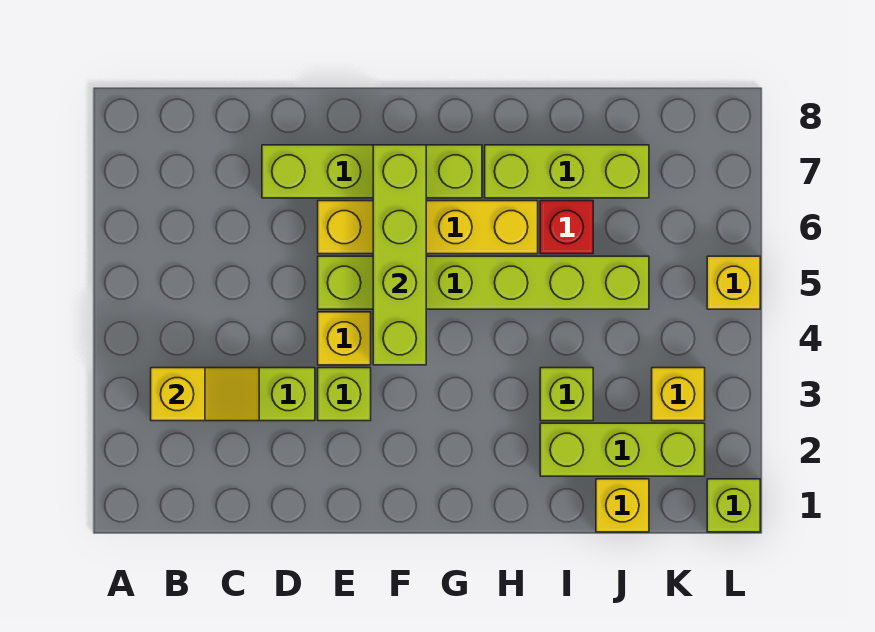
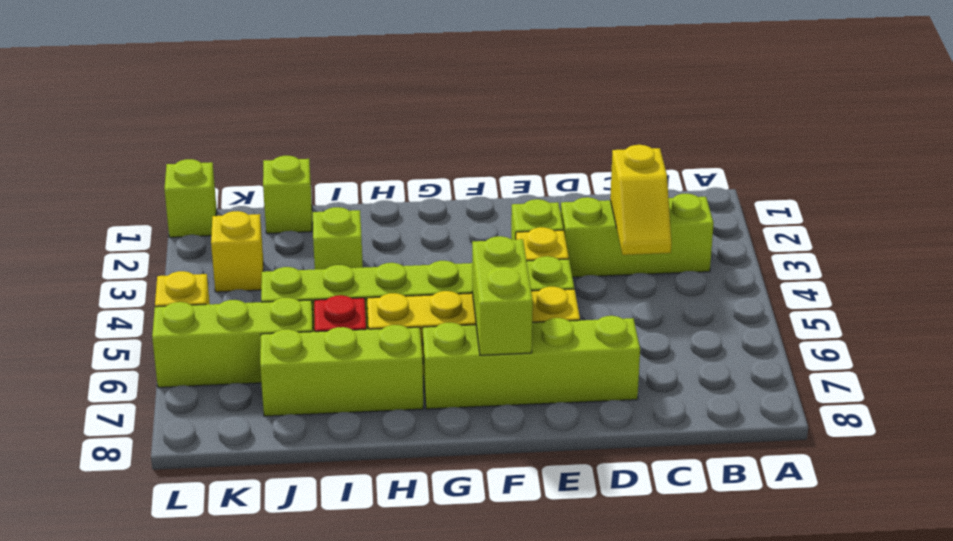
yellow slope B3:C3 level 2 top B -> yellow slope C3:C4 level 2 top 3
lime brick F4:F7 level 2 -> lime brick F6:F7 level 2
lime brick I2:K2 level 1 -> lime brick J6:L6 level 1
yellow brick J1 level 1 -> lime brick J1 level 1

